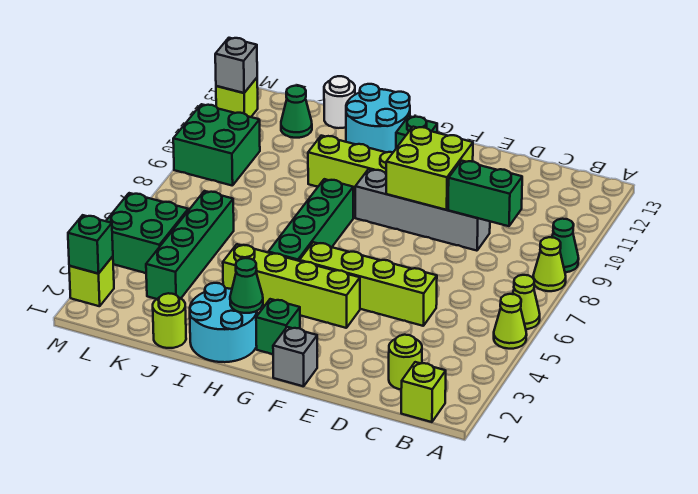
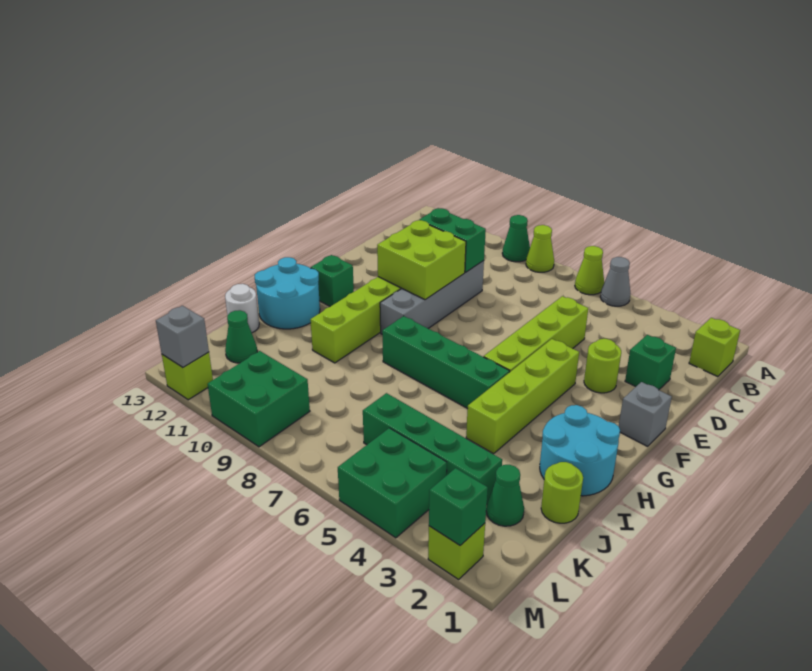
lime cone A5 level 1 -> grey cone A5 level 1
lime round brick C2 level 1 -> lime round brick E3 level 1
green brick C9:D9 level 2 -> green brick D9:D10 level 2
green brick G2 level 1 -> green brick D2 level 1
green cone H2 level 2 -> green cone K2 level 1

